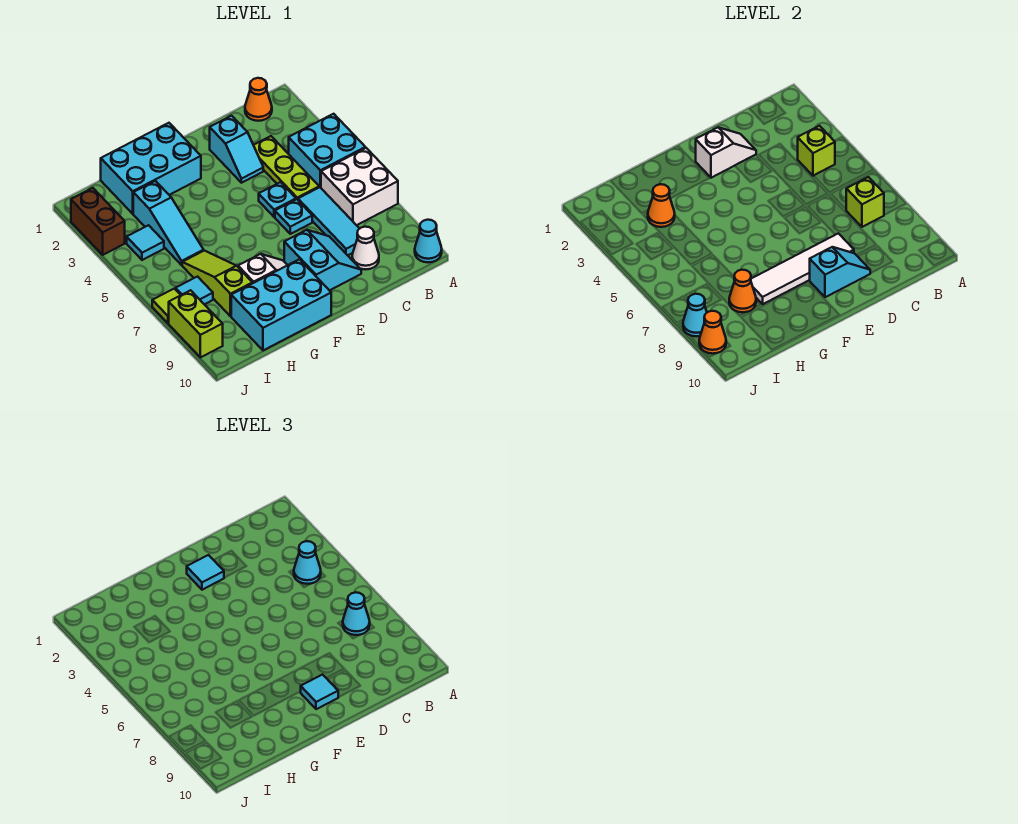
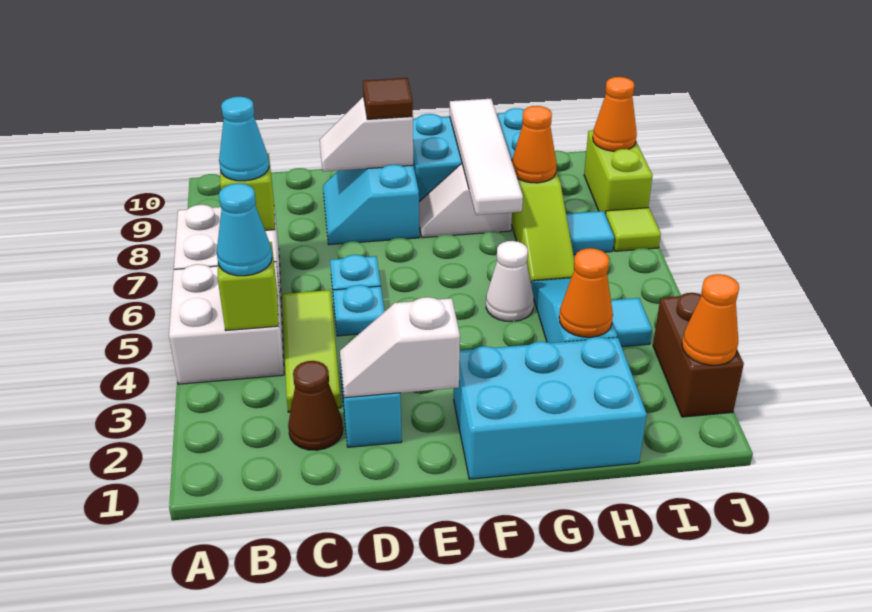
cyan brick A4:B5 level 1 -> white brick A4:B5 level 1
cyan cone A10 level 1 -> none
orange cone B1 level 1 -> orange cone J2 level 2
none -> brown cone C2 level 1
lime plate C3:C5 level 1 -> lime tile C3:C5 level 1
cyan tile C6:C8 level 1 -> none
white cone C9 level 1 -> white cone G5 level 1
white tile D8:G8 level 2 -> white tile G7:G10 level 2
cyan slope D9:E9 level 2 top E -> white slope D9:E9 level 2 top E
cyan tile E2 level 3 -> none
cyan tile E9 level 3 -> brown tile E9 level 3
cyan cone J8 level 2 -> none

